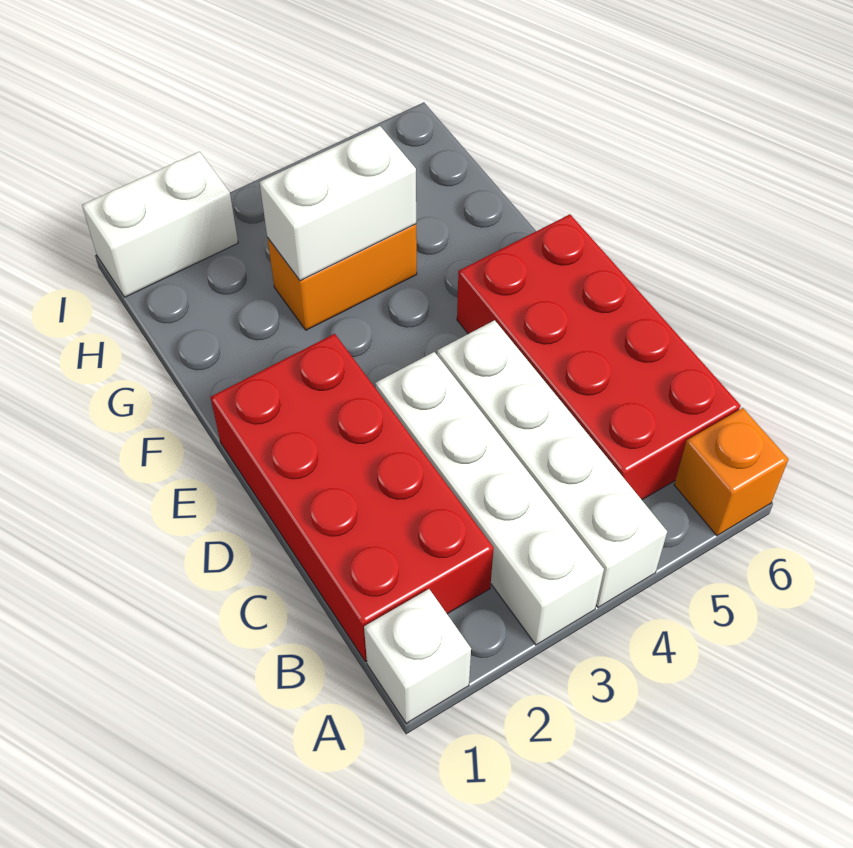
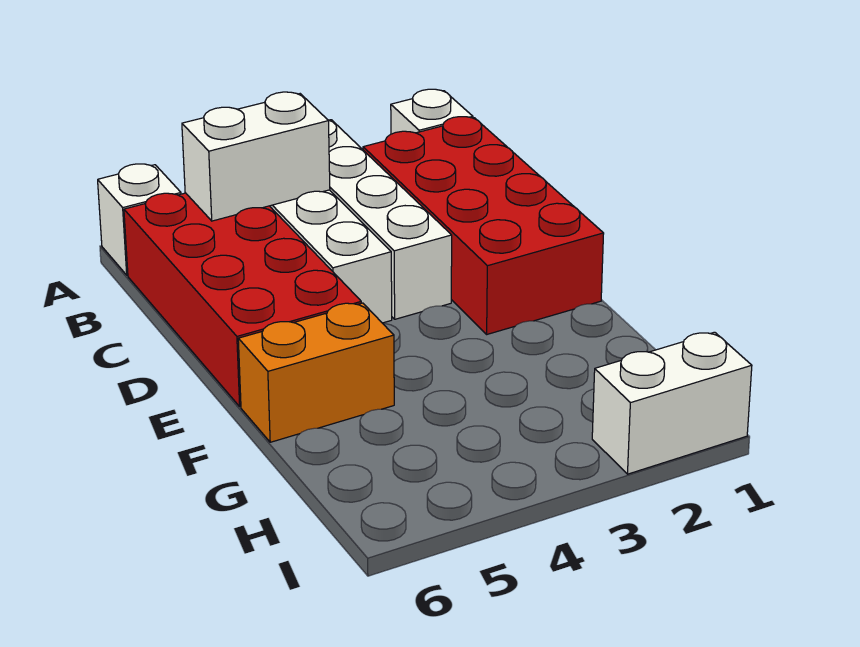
orange brick A6 level 1 -> white brick A6 level 1
orange brick G3:G4 level 1 -> orange brick F5:F6 level 1
white brick G3:G4 level 2 -> white brick B4:B5 level 2

